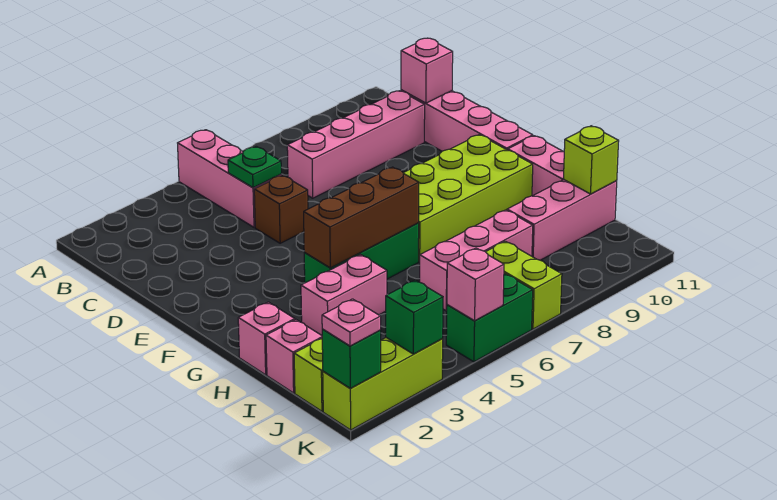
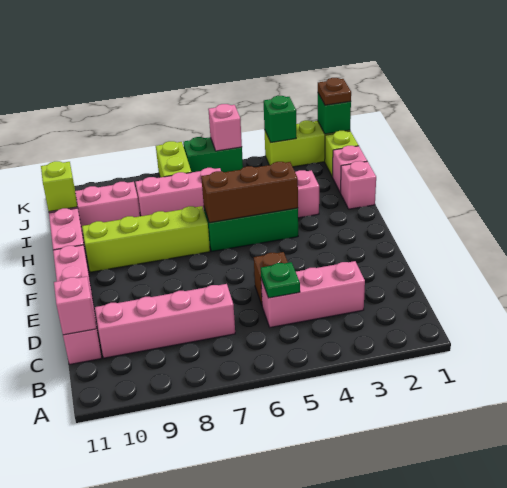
pink brick A5:C5 level 1 -> pink brick C3:C5 level 1
lime brick F7:G10 level 1 -> lime brick G7:G10 level 1
pink plate K1 level 3 -> brown plate K1 level 3

